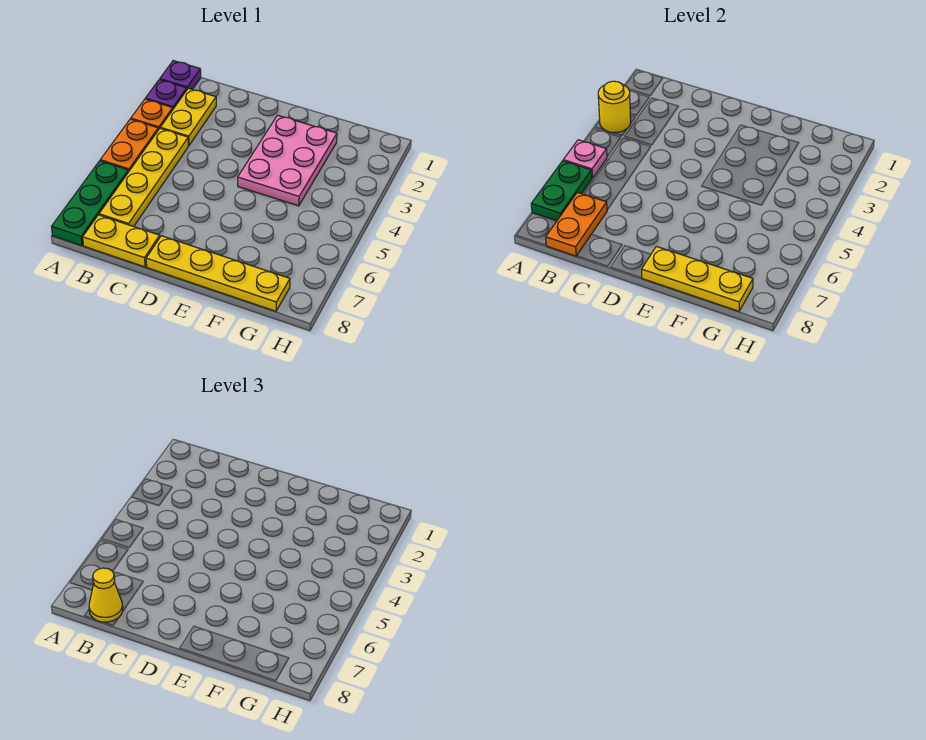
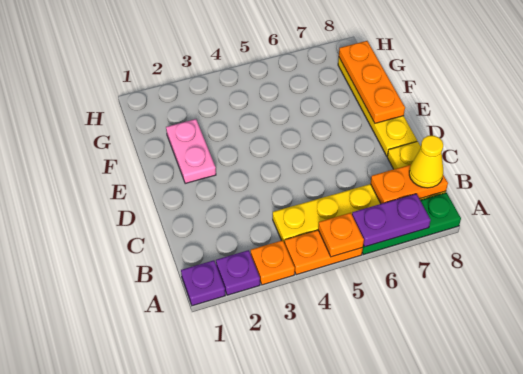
yellow round brick A3 level 2 -> none
pink plate A5 level 2 -> orange plate A5 level 2
green plate A6:A7 level 2 -> purple plate A6:A7 level 2
yellow plate B2:B3 level 1 -> none
pink plate E2:F4 level 1 -> pink plate E2:F2 level 1
yellow plate E8:G8 level 2 -> orange plate E8:G8 level 2

